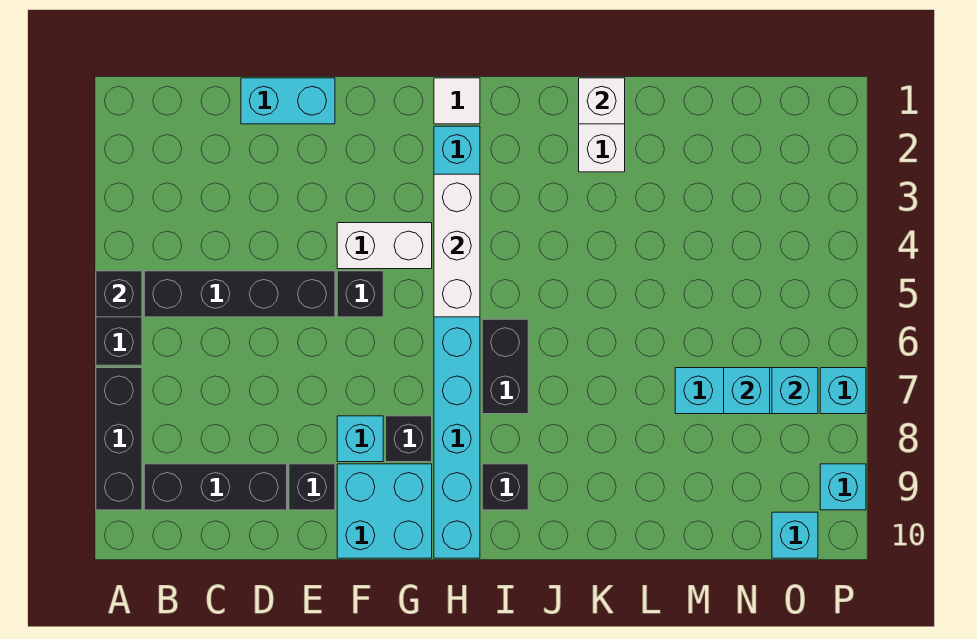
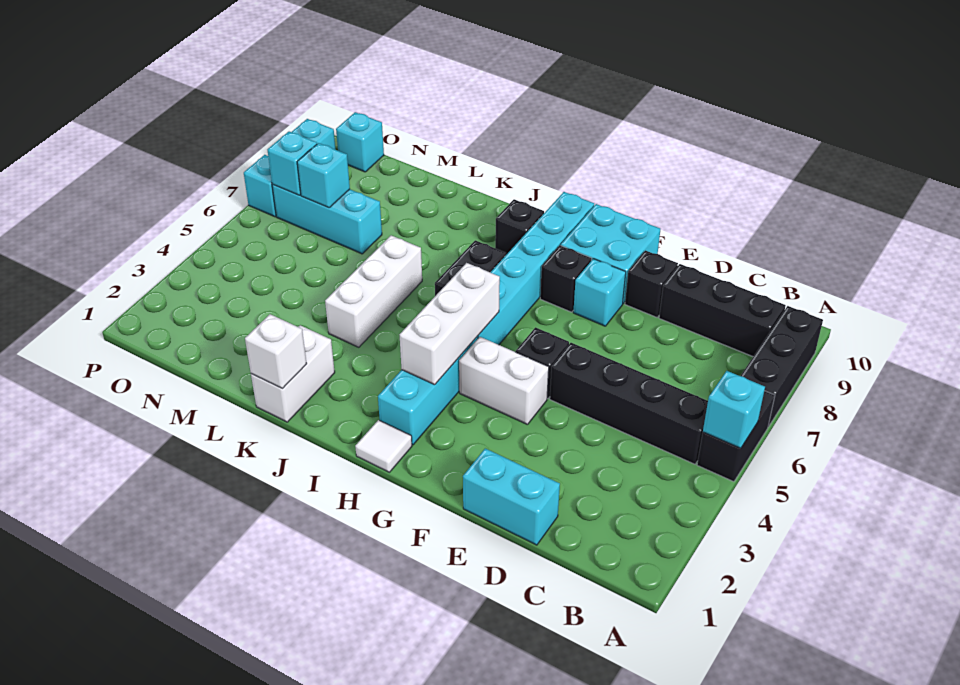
black brick A5 level 2 -> cyan brick A5 level 2
none -> white brick K4:K6 level 1

